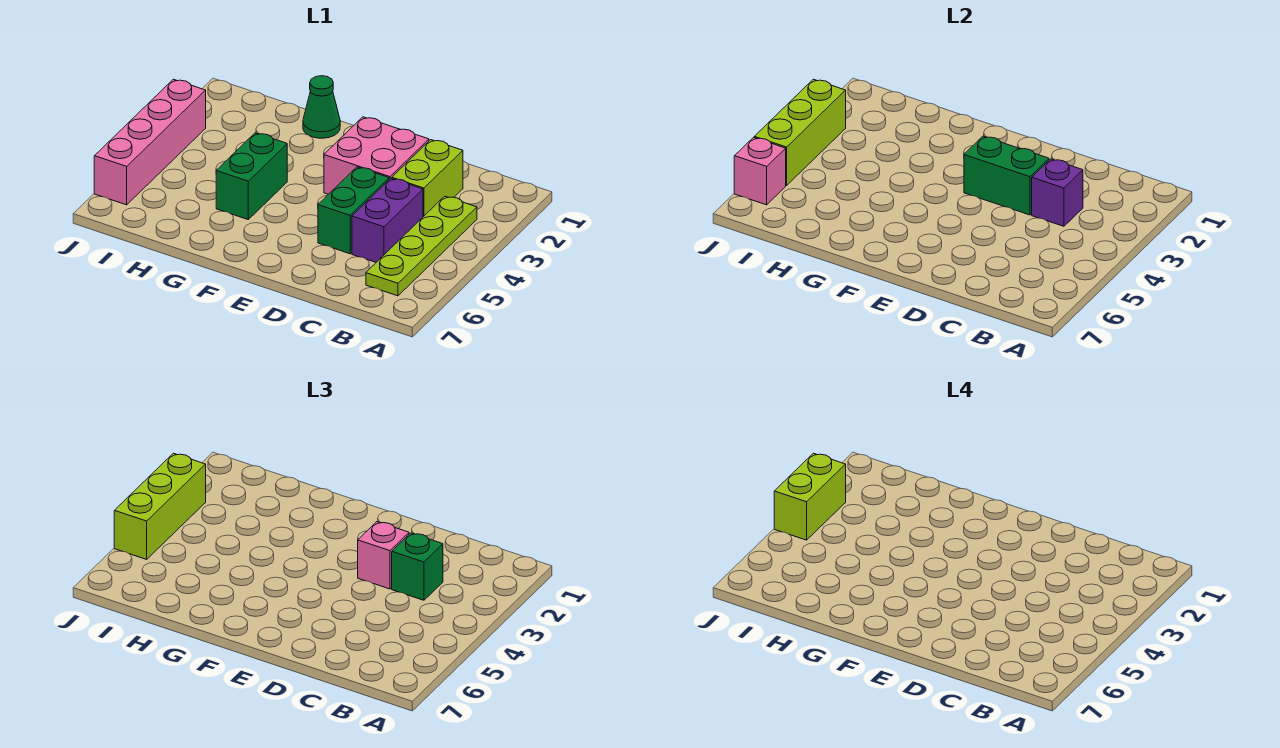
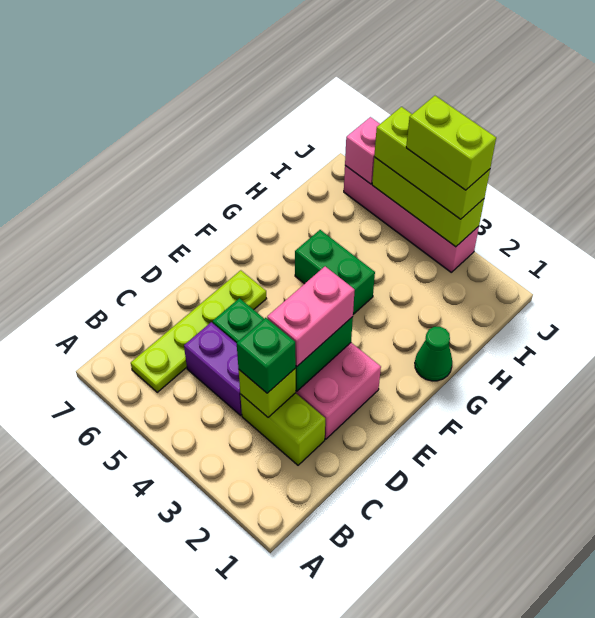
lime plate B3:B6 level 1 -> lime plate B6:E6 level 1
purple brick C3 level 2 -> lime brick C3 level 2
pink brick D3 level 3 -> pink brick D3:E3 level 3

